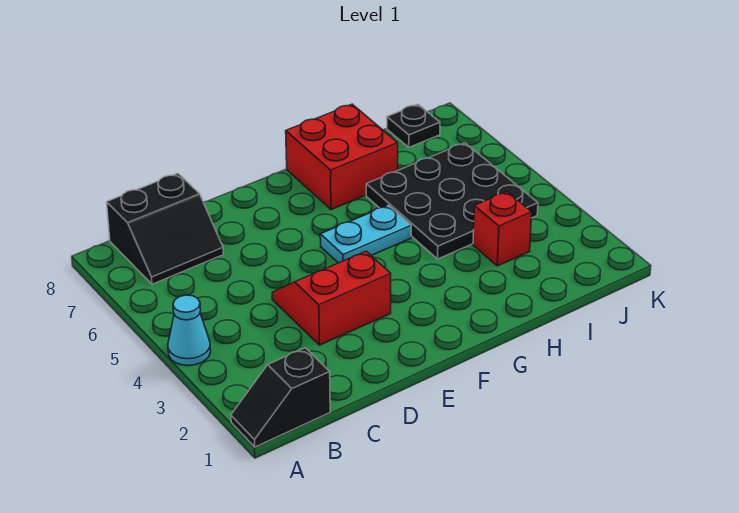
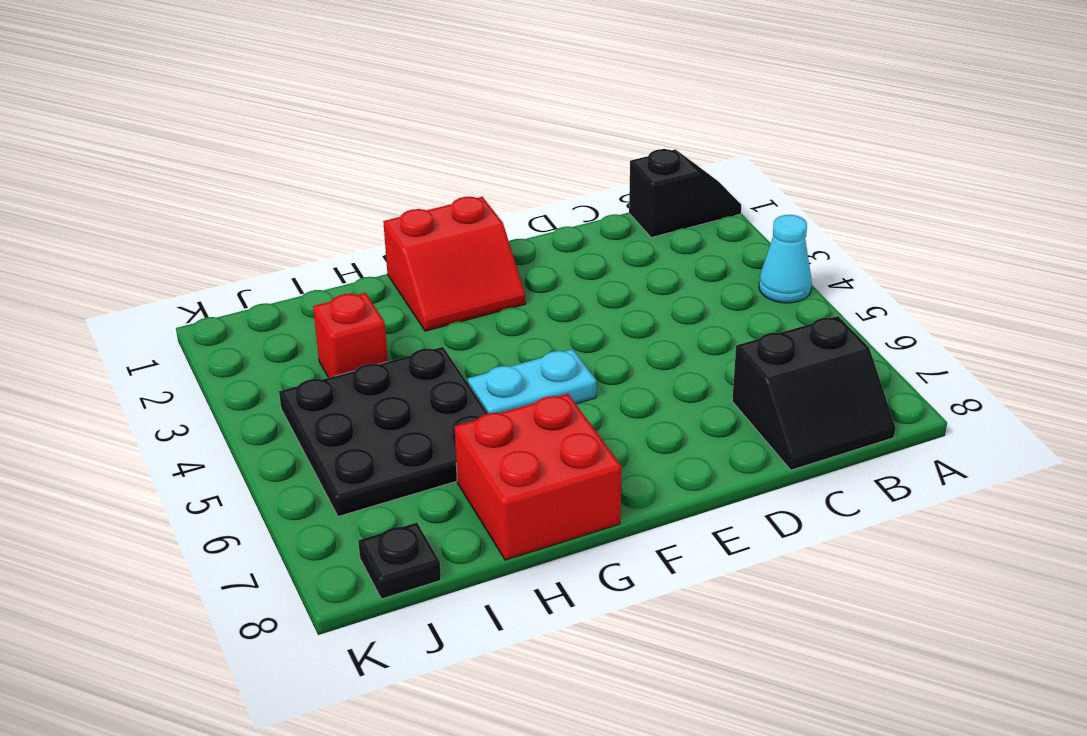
black slope B7:C8 level 1 top 8 -> black slope B7:C8 level 1 top 7
red slope D3:E4 level 1 top 3 -> red slope F1:G2 level 1 top 1

